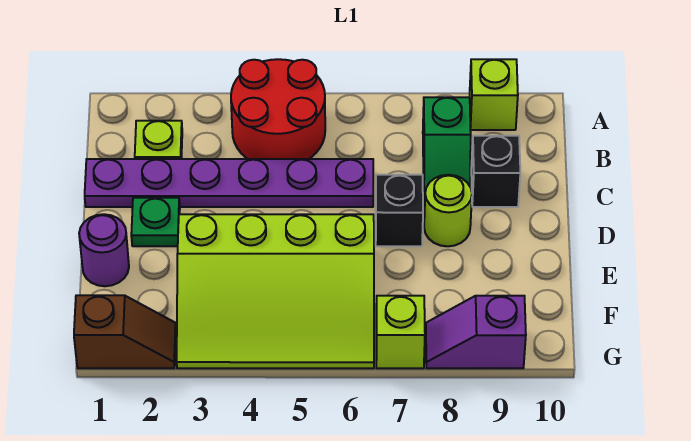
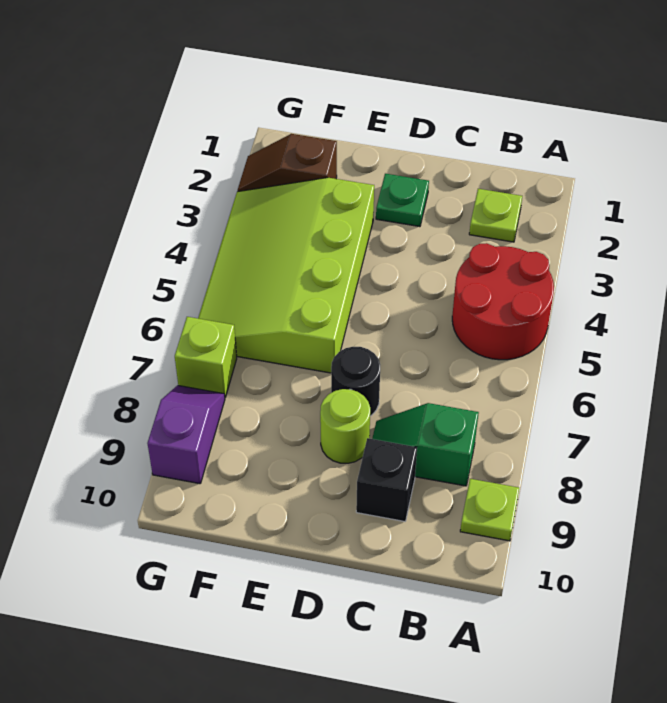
lime brick A9 level 1 -> lime plate A9 level 1
purple plate C1:C6 level 1 -> none
black brick D7 level 1 -> black round brick D7 level 1
purple round brick E1 level 1 -> none
brown slope G1:G2 level 1 top 1 -> brown slope F2:G2 level 1 top F

